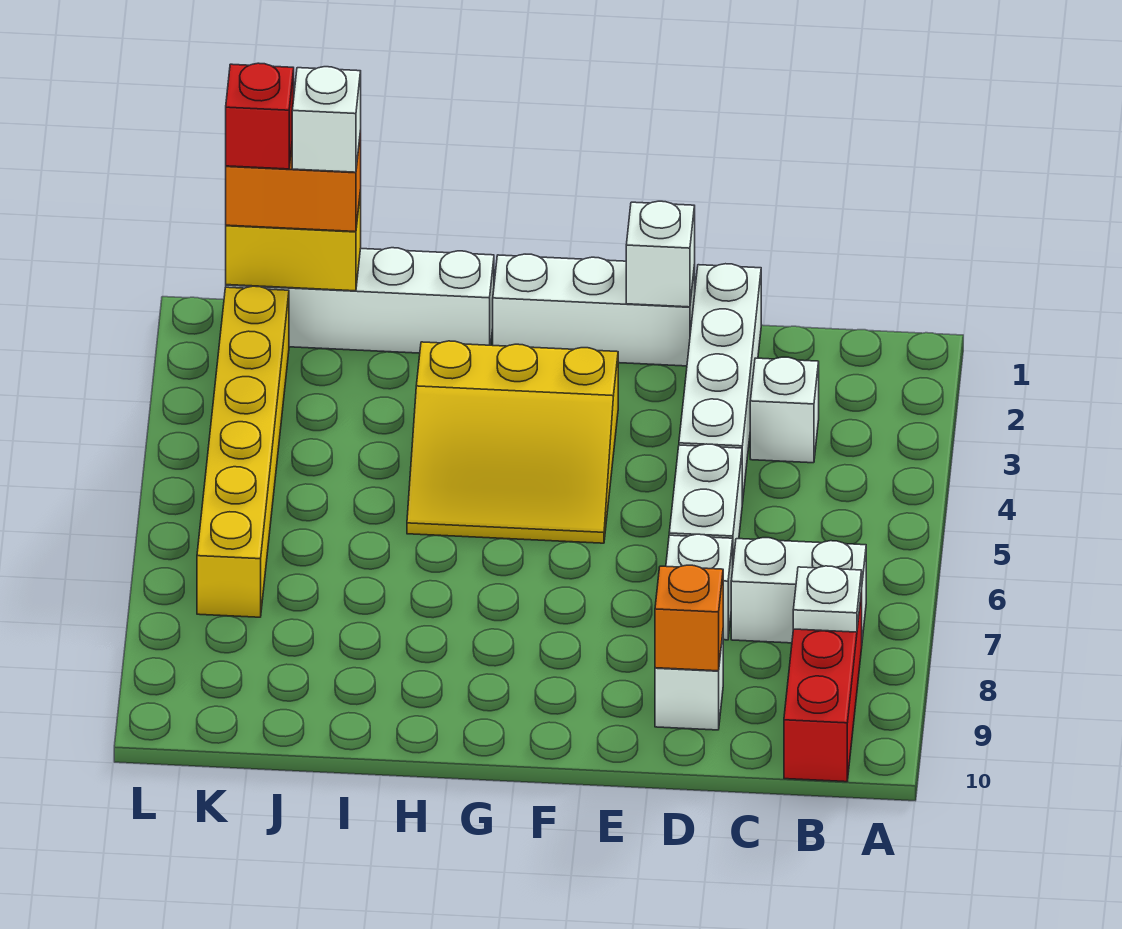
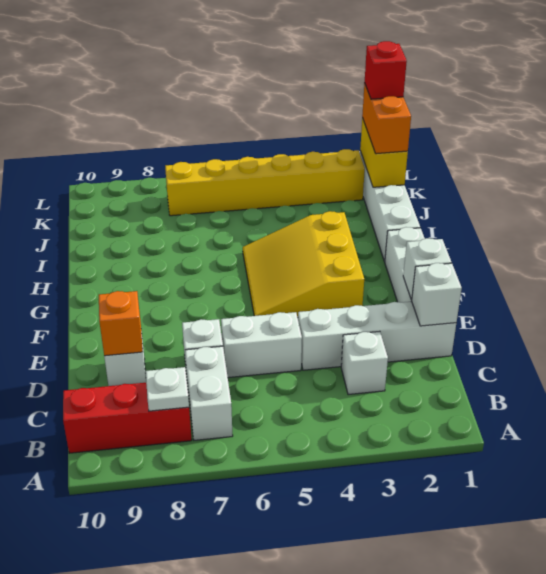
white brick J1 level 4 -> white brick D1 level 2

